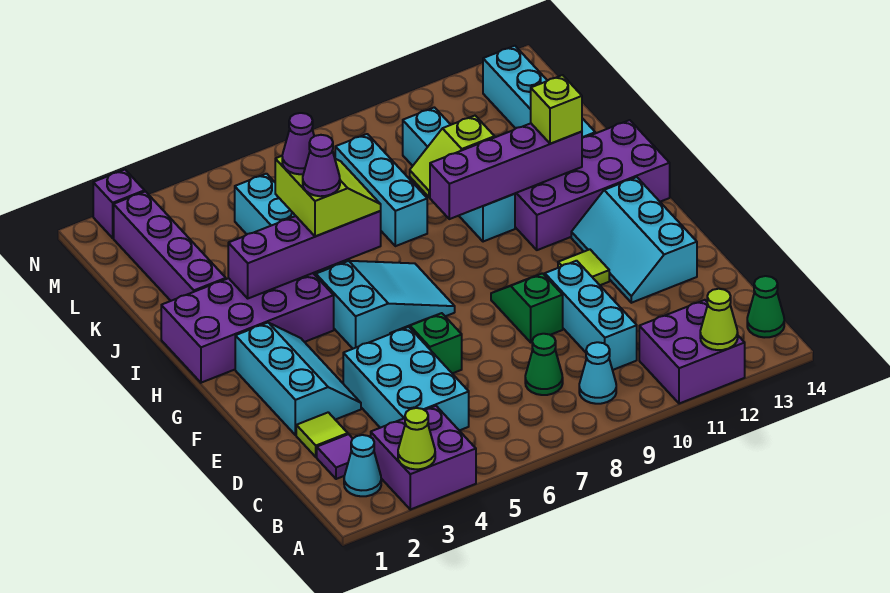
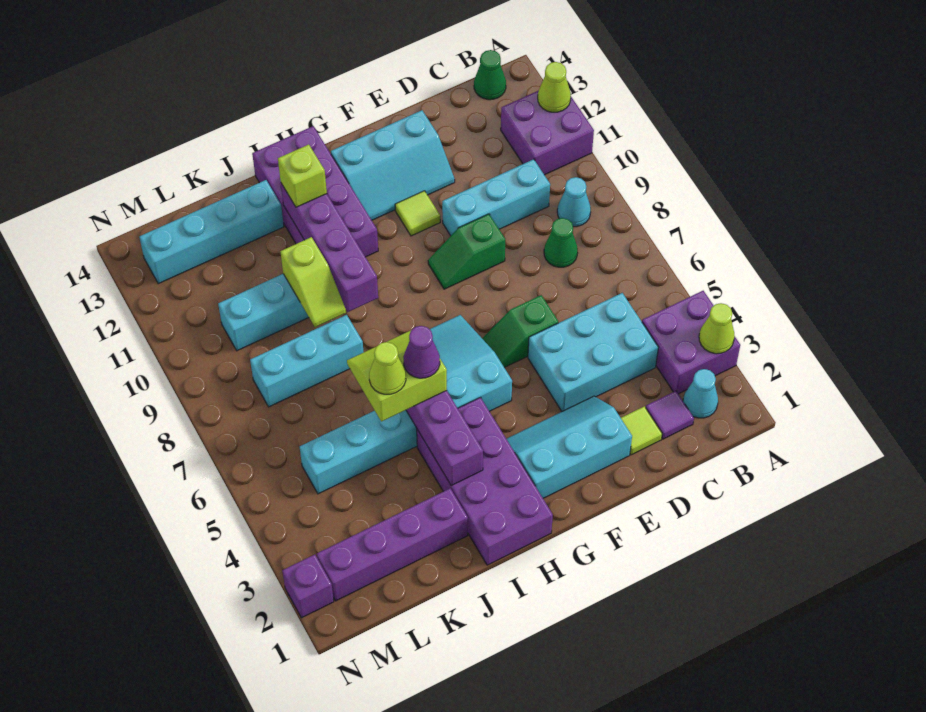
purple cone J5 level 4 -> lime cone J5 level 4

